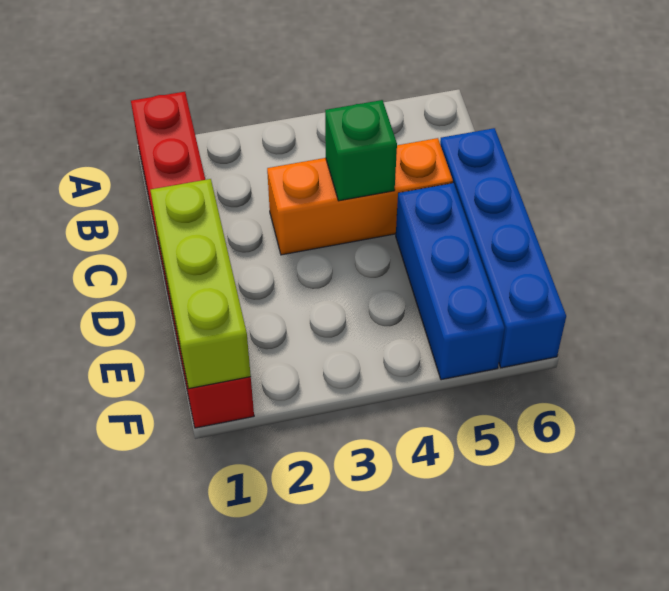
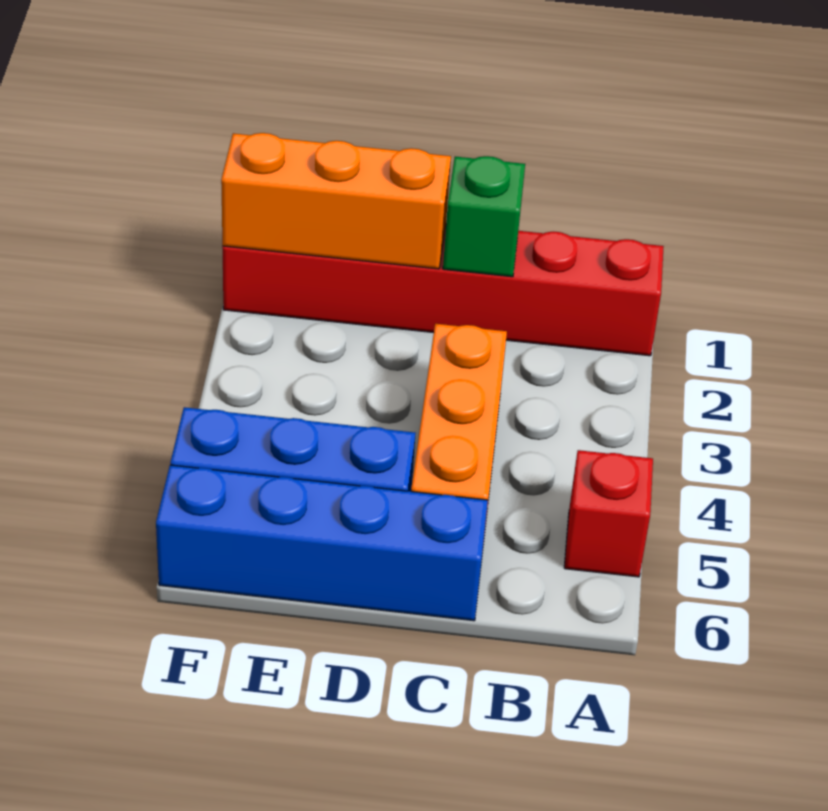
none -> red brick A5 level 1
green brick C4 level 2 -> green brick C1 level 2
lime brick D1:F1 level 2 -> orange brick D1:F1 level 2

